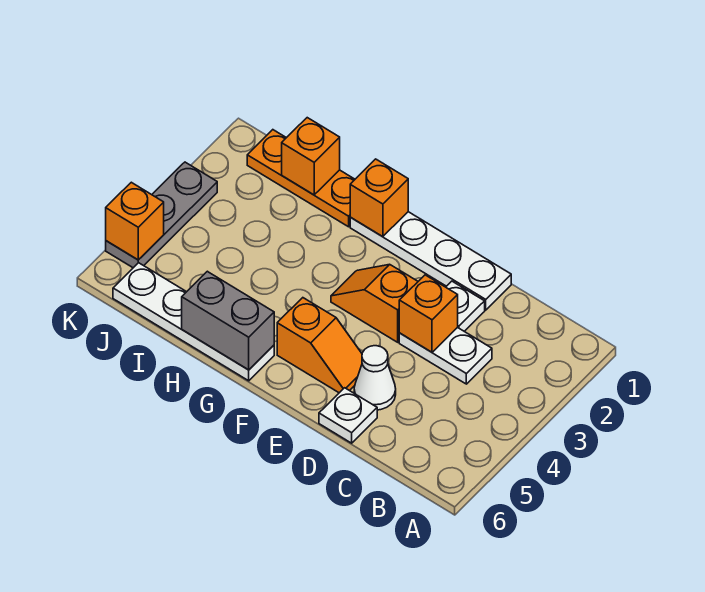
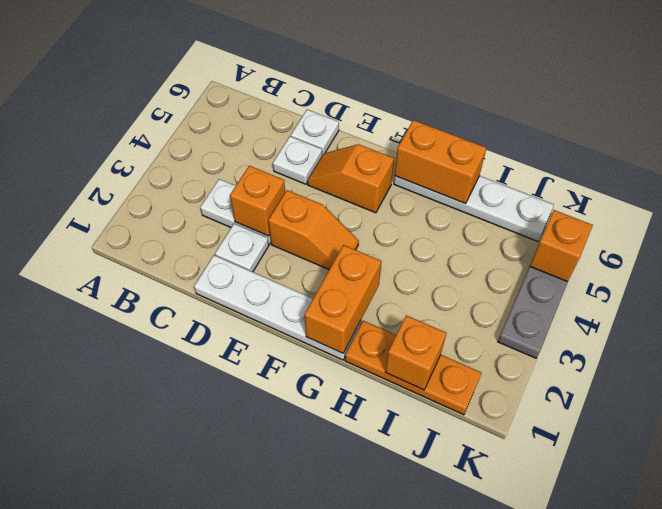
white cone D5 level 1 -> white plate D5 level 1
orange brick G1 level 2 -> orange brick G1:G2 level 2
grey brick G6:H6 level 2 -> orange brick G6:H6 level 2

